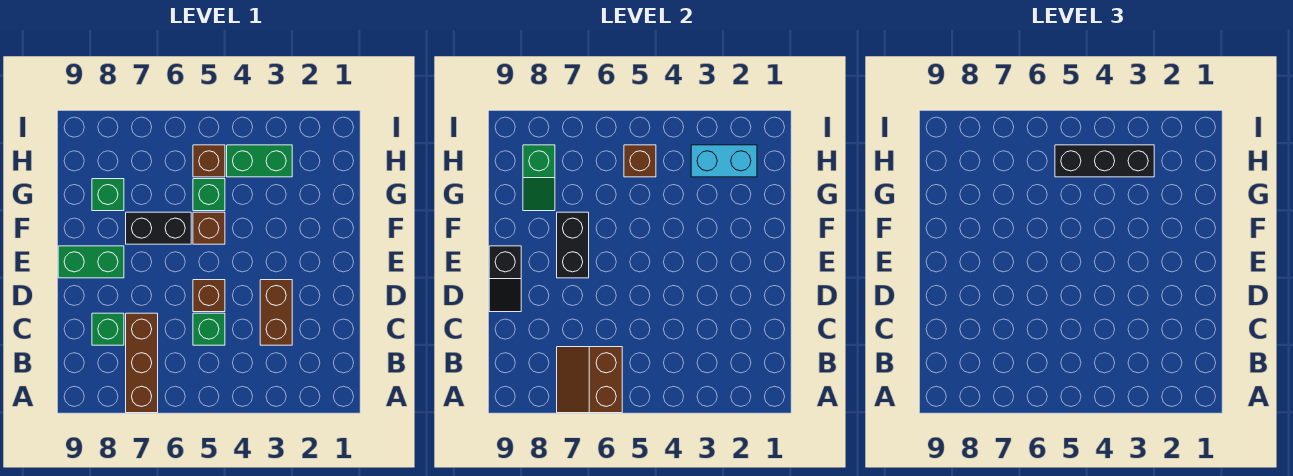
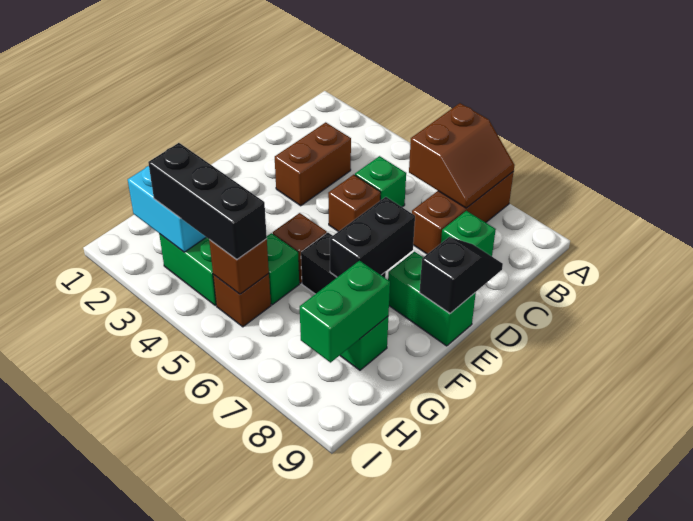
green slope G8:H8 level 2 top H -> green brick G8:H8 level 2

